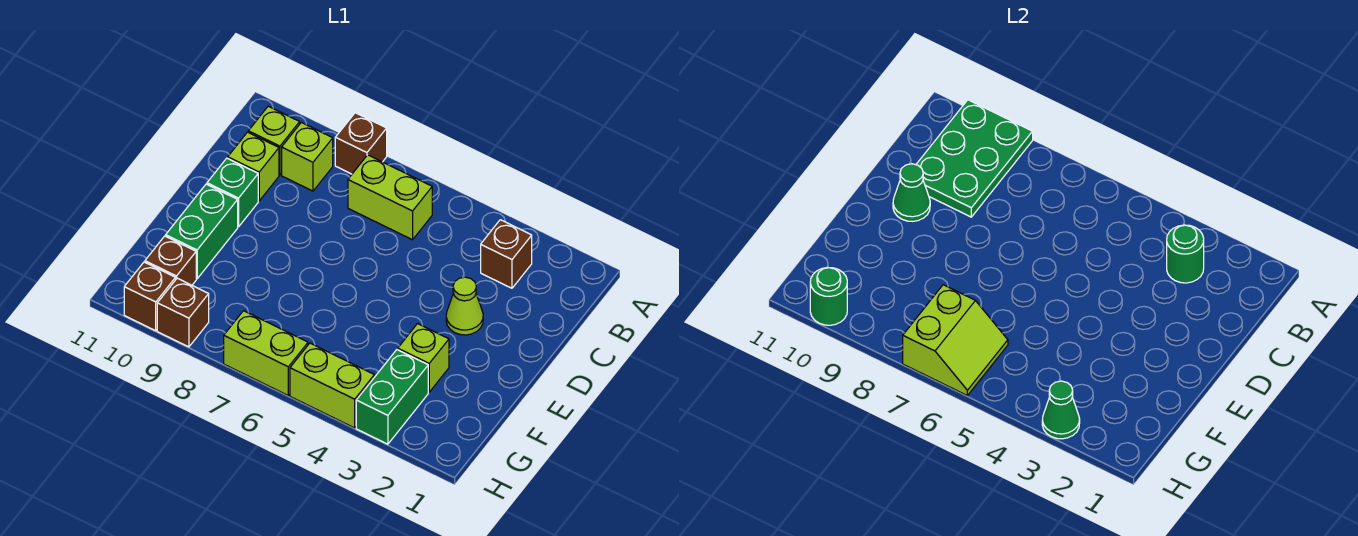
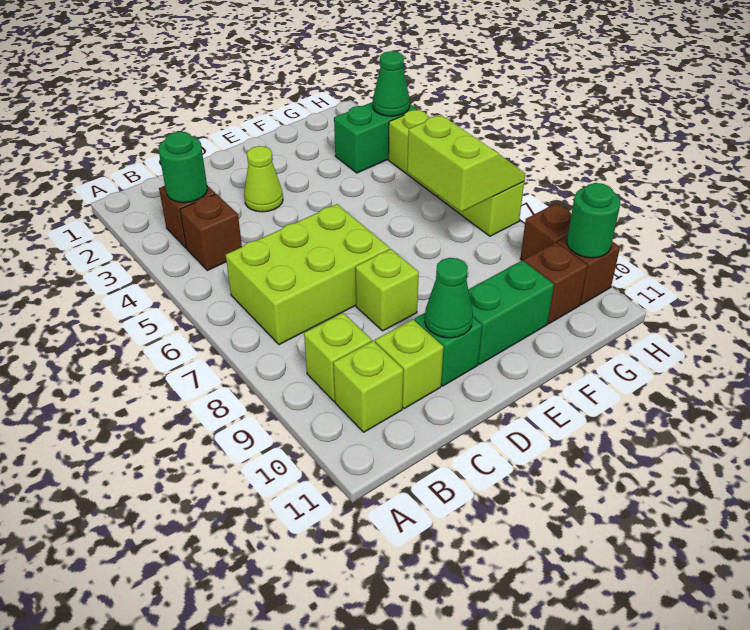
brown brick A8 level 1 -> brown brick B4 level 1
green plate A9:C10 level 2 -> none
lime brick B6:B7 level 1 -> lime brick B6:D7 level 1
lime brick F3 level 1 -> lime brick D8 level 1
lime slope G6:H7 level 2 top 7 -> lime slope G6:H7 level 2 top G

